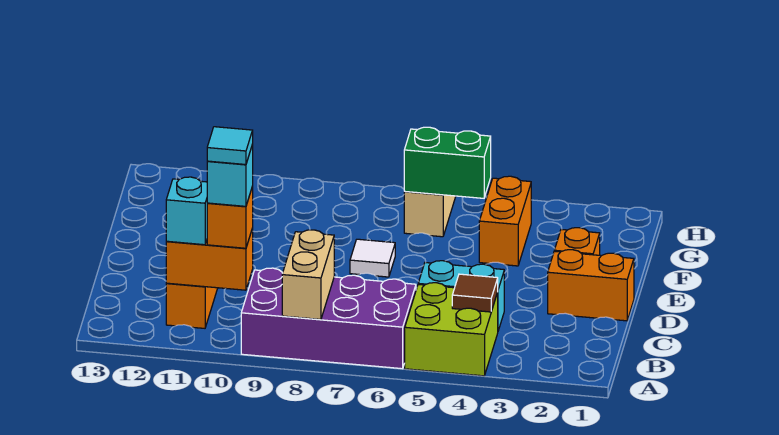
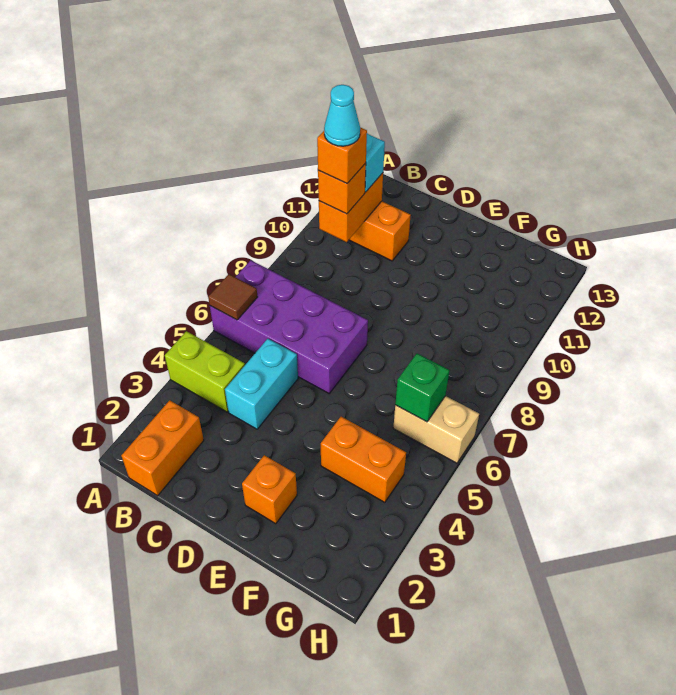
lime brick A4:B5 level 1 -> lime brick A4:B4 level 1
purple brick A6:B9 level 1 -> purple brick A6:D7 level 1
tan brick A8:B8 level 2 -> none
brown tile B4 level 2 -> brown tile A6 level 2
cyan brick B10 level 4 -> orange brick B10 level 4
cyan tile B10 level 5 -> cyan cone B10 level 5
orange brick D1:D2 level 1 -> orange brick B1:B2 level 1
white tile E7 level 1 -> none
green brick G5:G6 level 2 -> green brick G6 level 2

